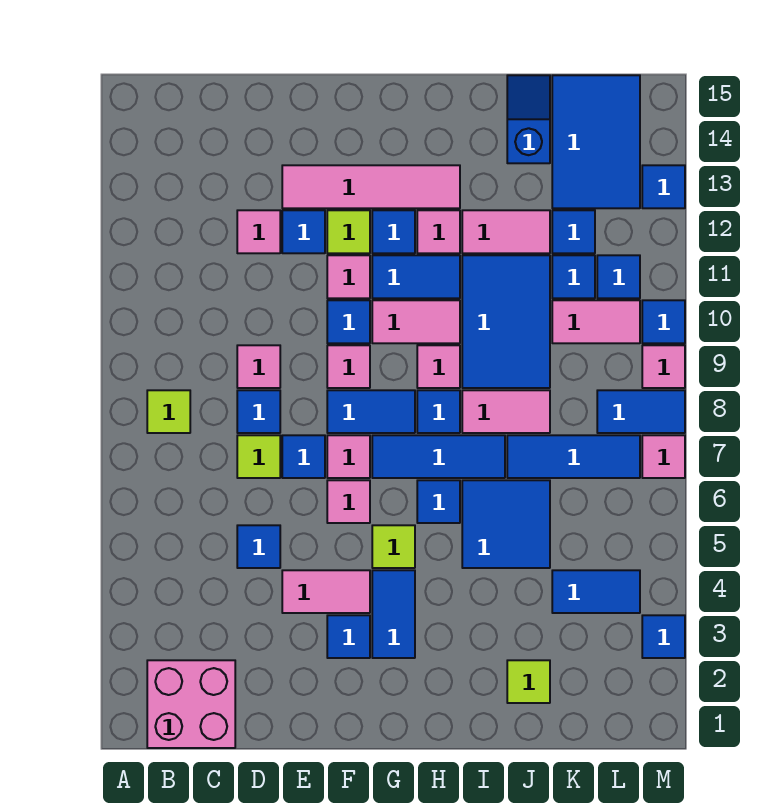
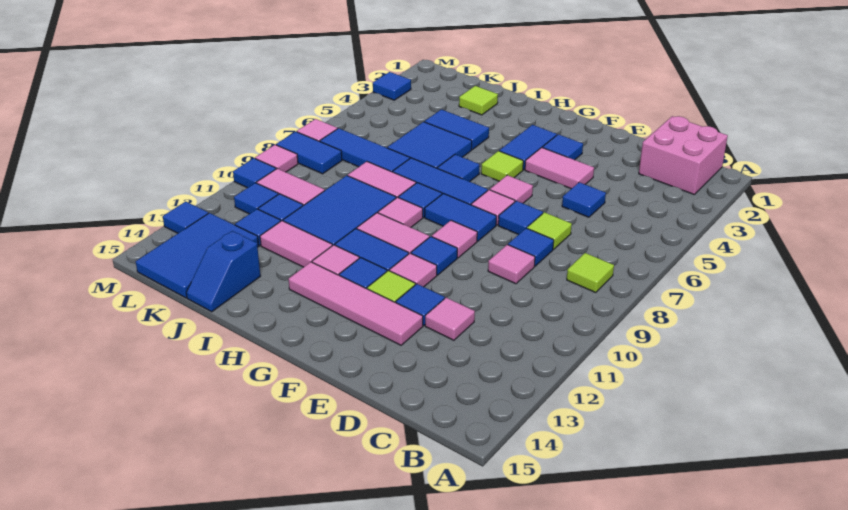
blue tile K4:L4 level 1 -> blue tile I4:J4 level 1

